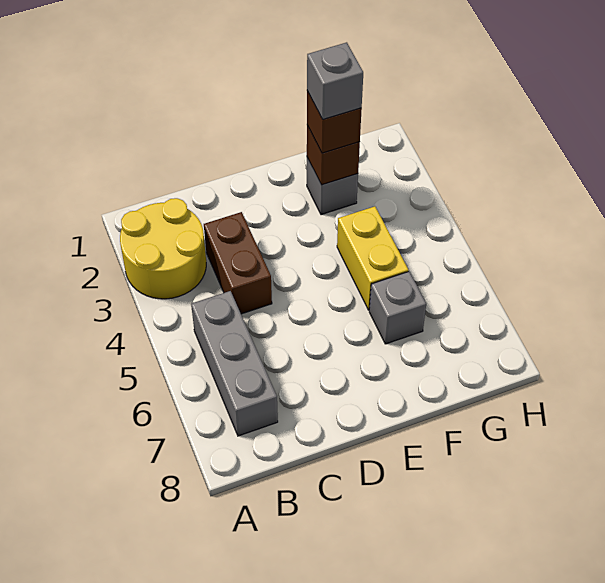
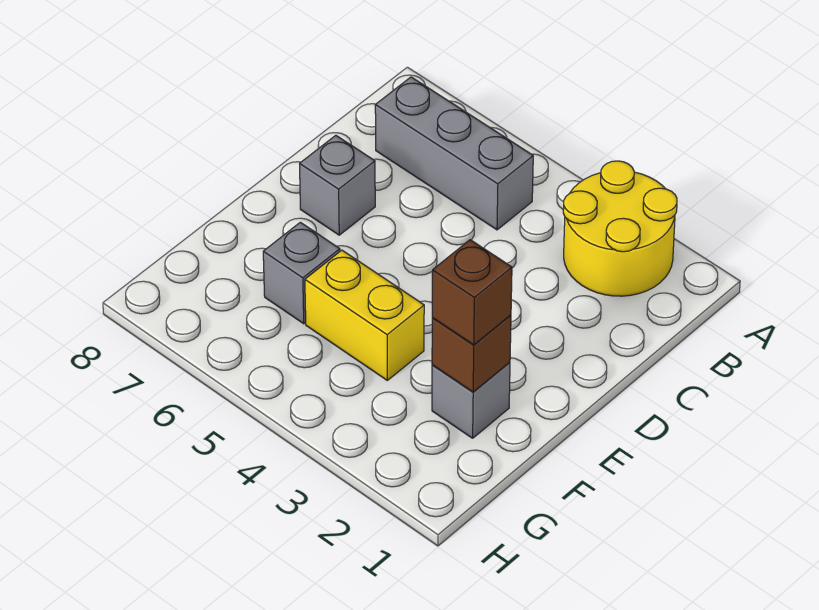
brown brick C3:C4 level 1 -> none
grey brick F2 level 4 -> grey brick D7 level 1

